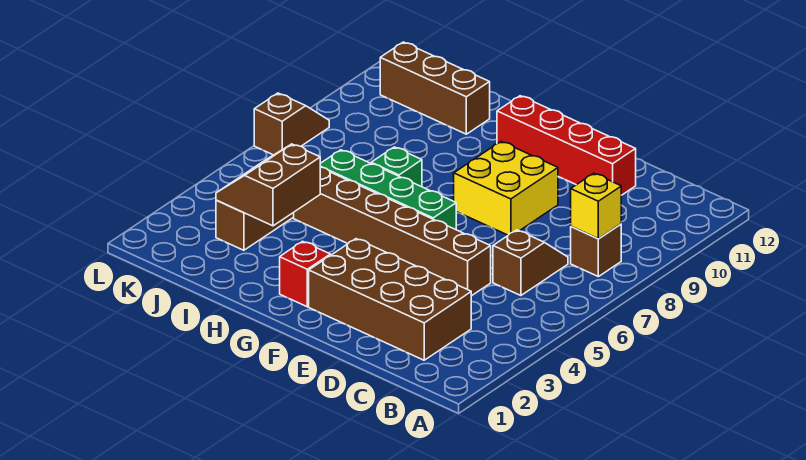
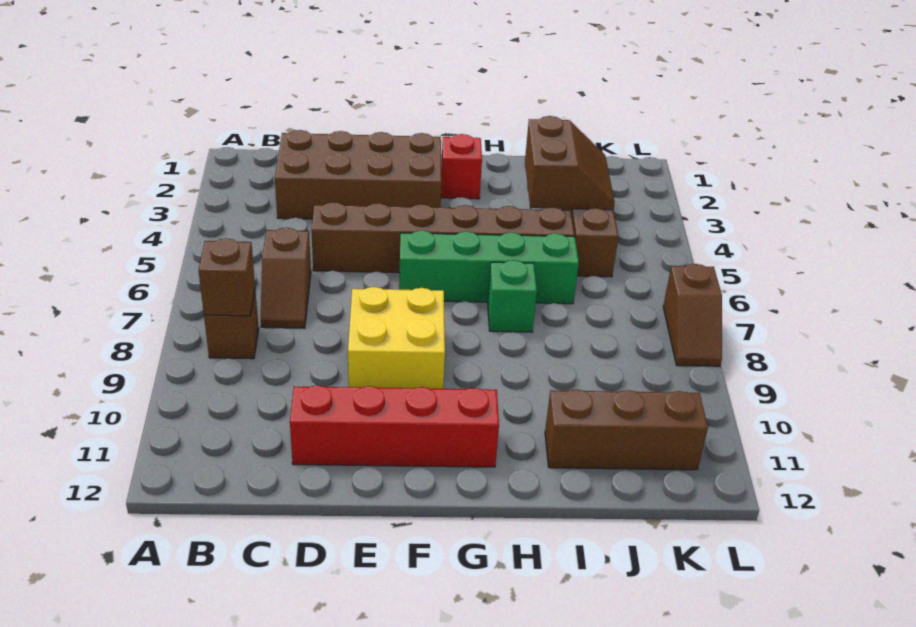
yellow brick B8 level 2 -> brown brick B8 level 2

